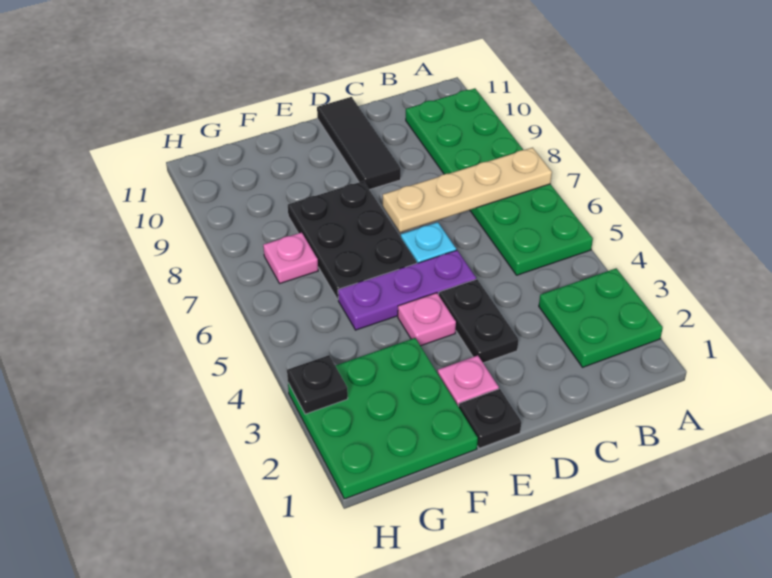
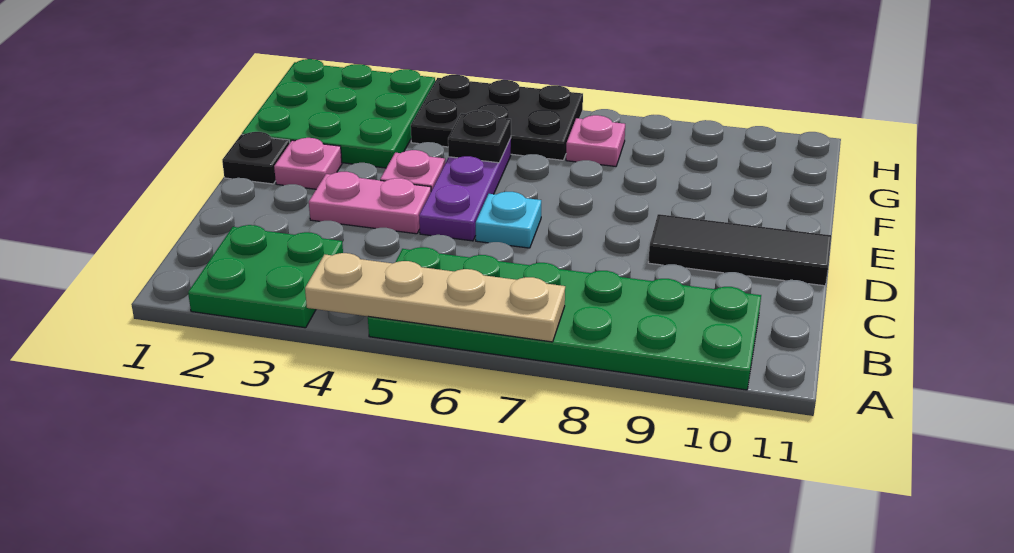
tan plate A7:D7 level 2 -> tan plate A4:A7 level 2
black plate D3:D4 level 1 -> pink plate D3:D4 level 1
black plate E6:F8 level 1 -> black plate G4:H6 level 1
black plate H3 level 2 -> black plate F5 level 2

